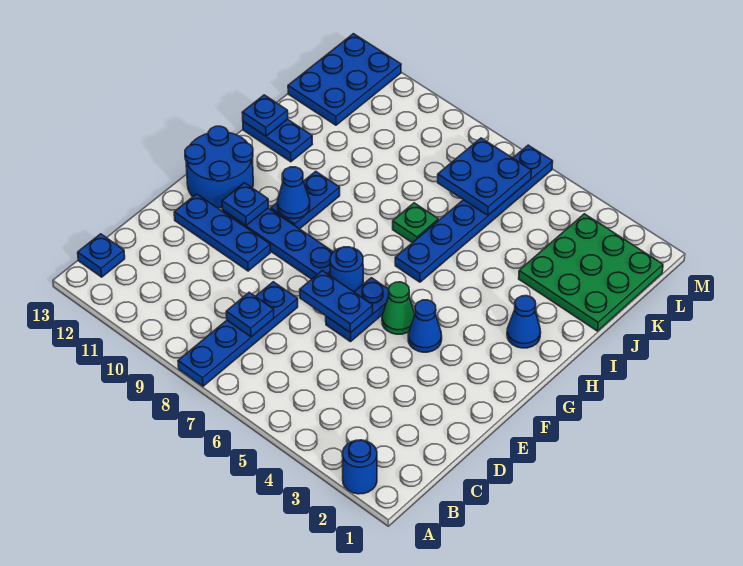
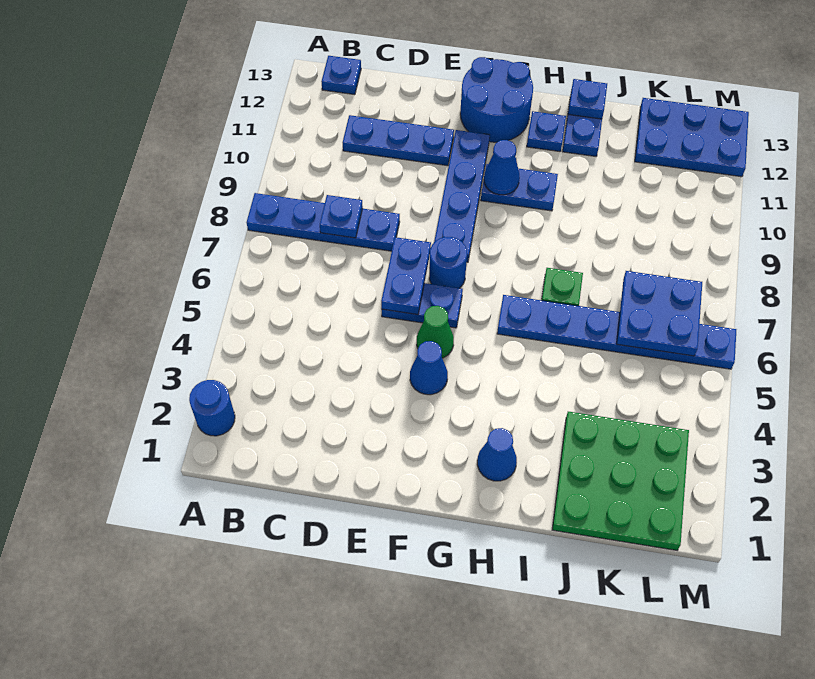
blue plate E10:E12 level 1 -> blue plate C11:E11 level 1
blue plate F11 level 2 -> blue plate H12 level 1

